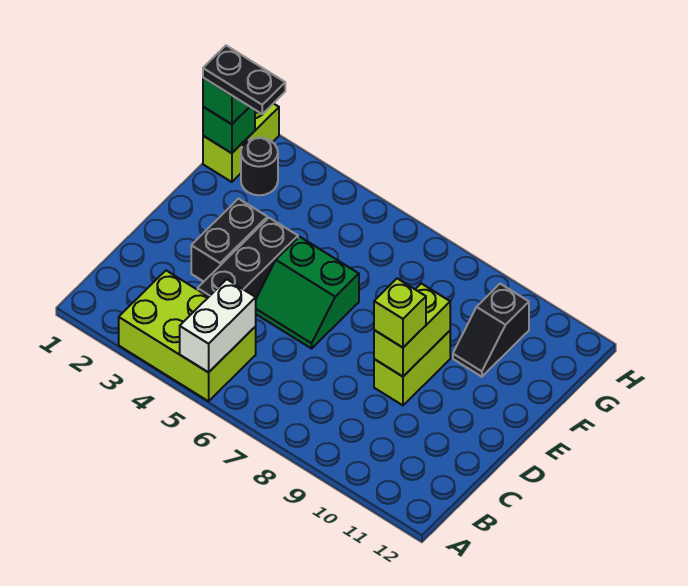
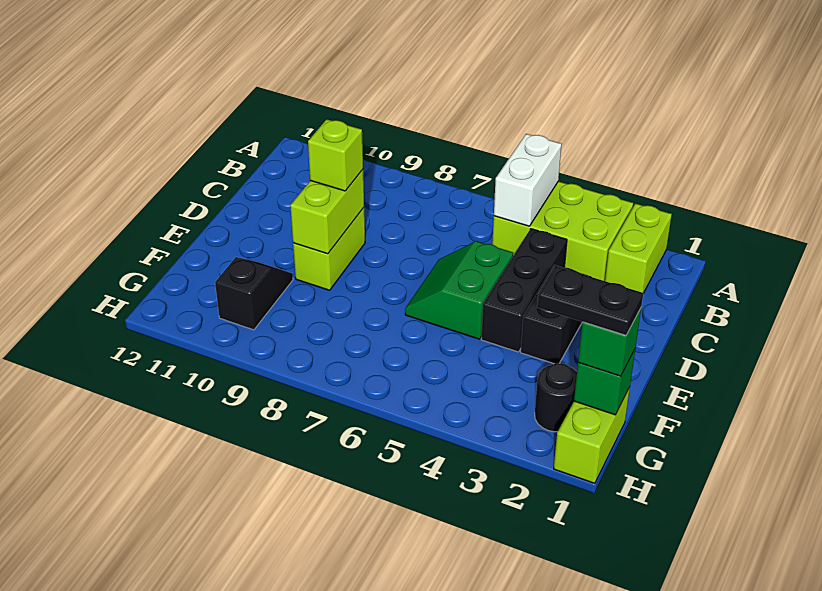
none -> lime brick A2:B2 level 1
green slope D5:E6 level 1 top E -> green slope D5:E6 level 1 top 5

